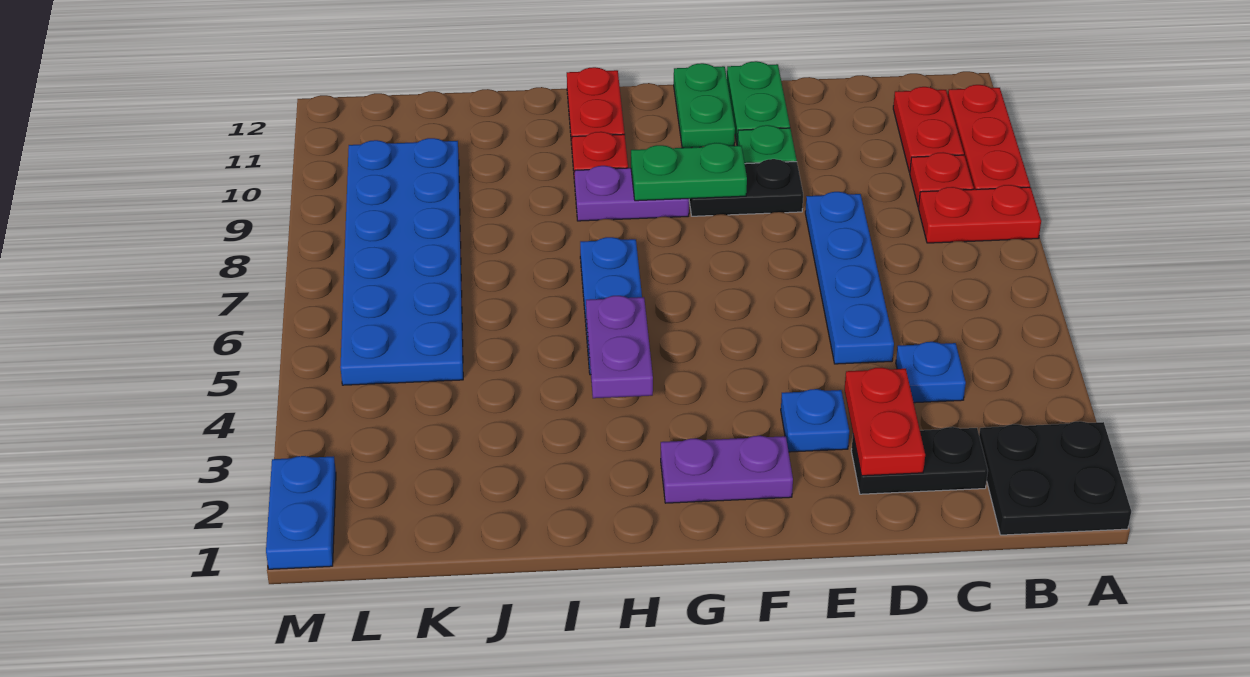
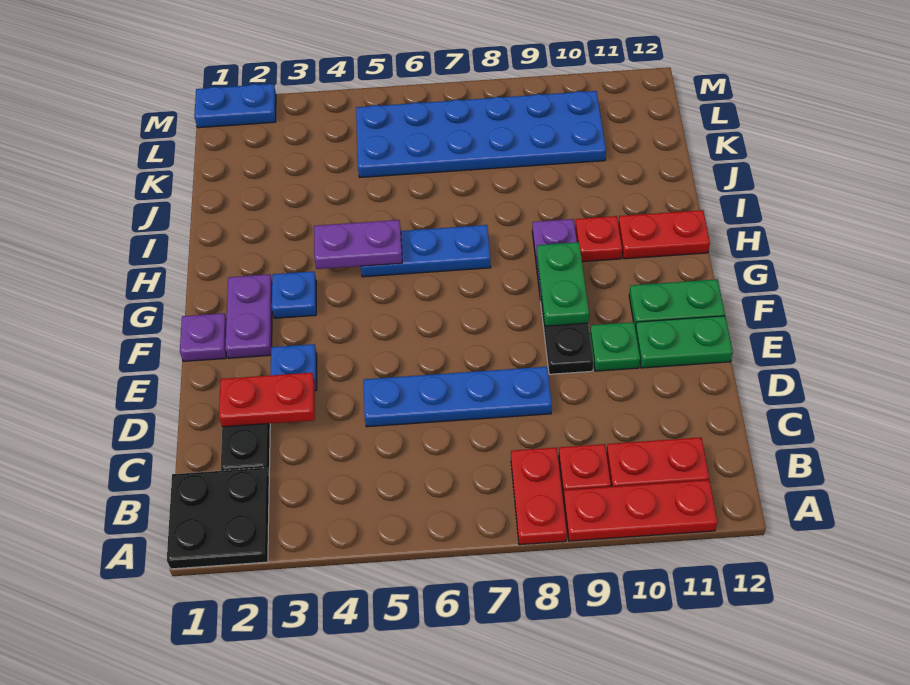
blue plate C4 level 1 -> blue plate G3 level 1
none -> purple plate F1 level 1

